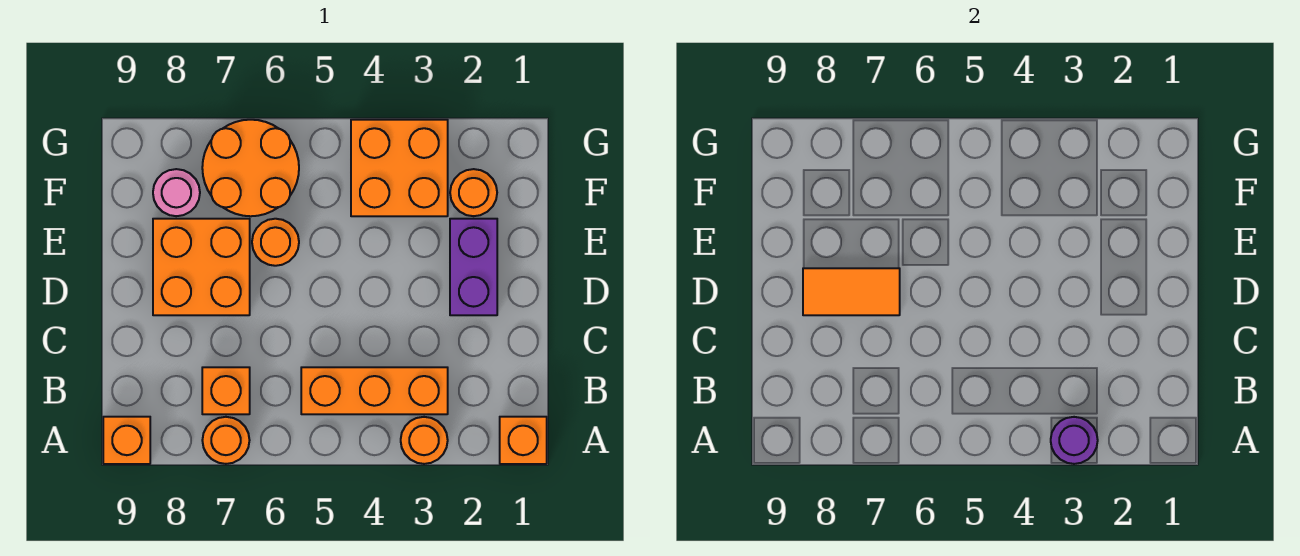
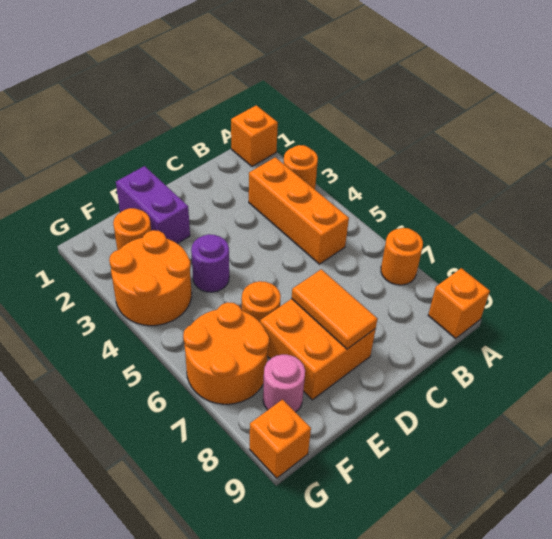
purple round brick A3 level 2 -> purple round brick E4 level 1
orange brick B7 level 1 -> orange brick G9 level 1
purple brick D2:E2 level 1 -> purple brick E1:E2 level 1
orange brick F3:G4 level 1 -> orange round brick F3:G4 level 1

